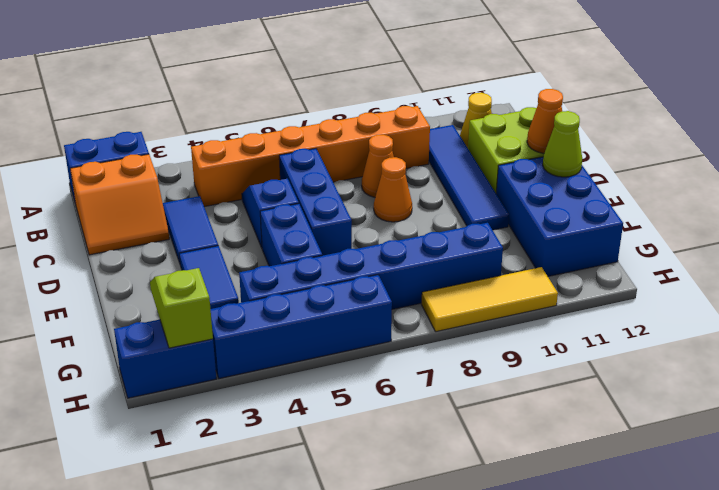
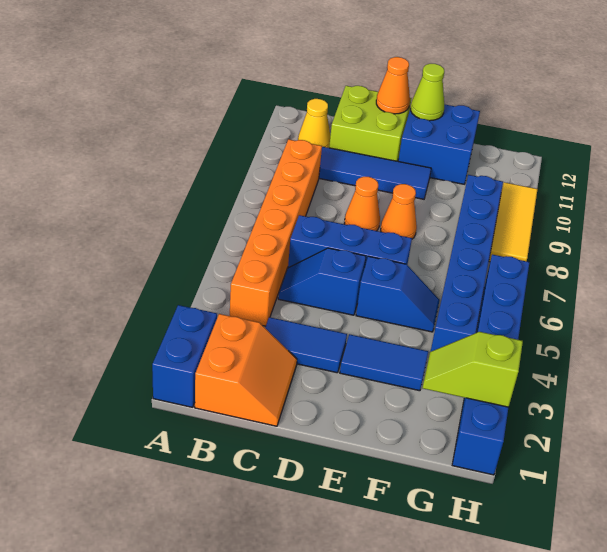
orange cone C8 level 1 -> orange cone E8 level 1
blue brick E5:F5 level 1 -> blue slope E5:F5 level 1 top E
blue brick E11:G12 level 1 -> blue brick E11:F12 level 1

